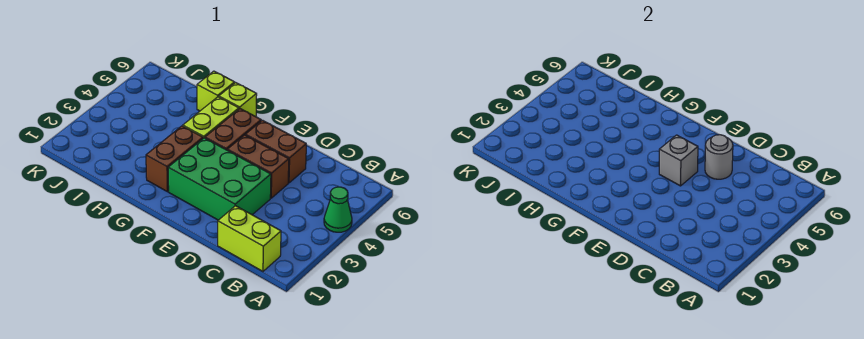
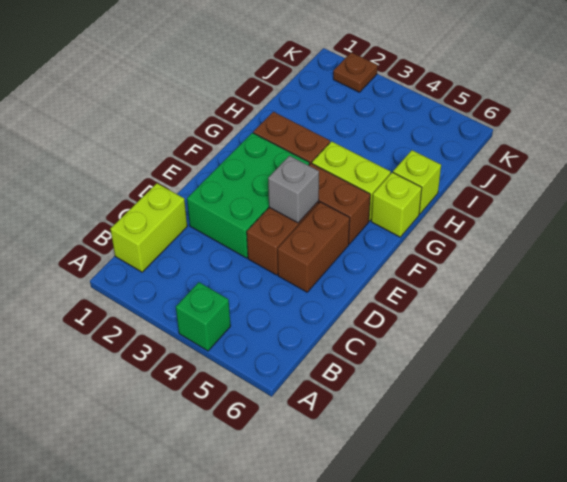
green cone A4 level 1 -> green brick A4 level 1
grey round brick D5 level 2 -> none
none -> brown plate K2 level 1

